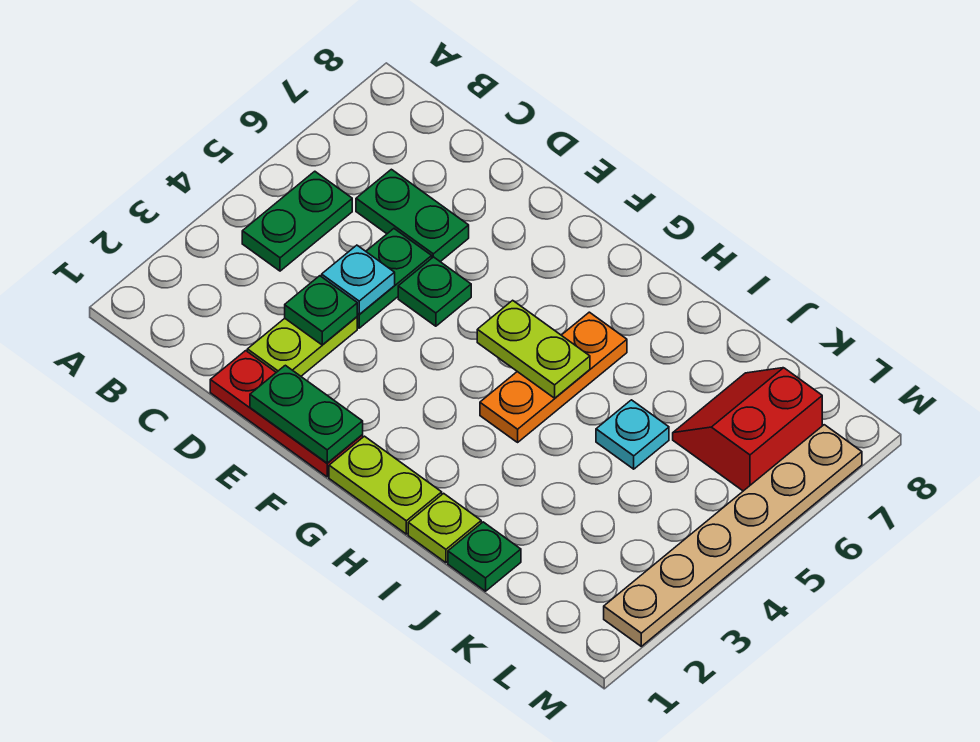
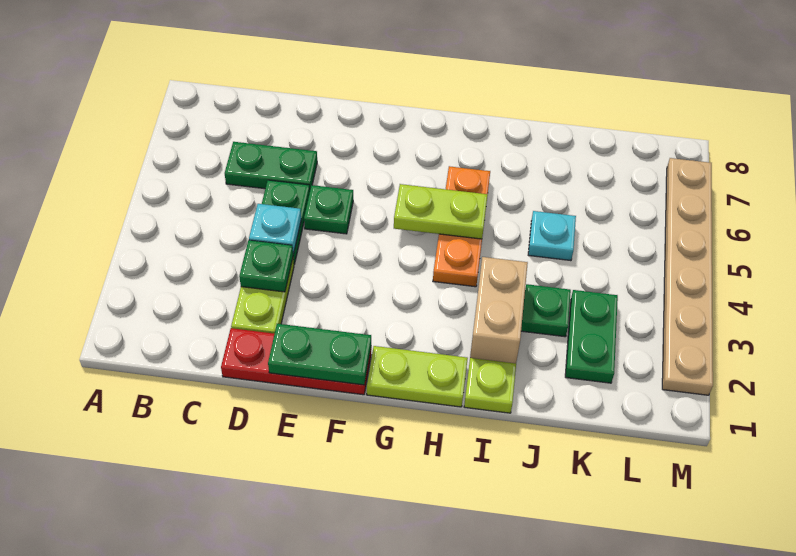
green plate B4:B5 level 1 -> green plate K2:K3 level 1
none -> tan brick I2:I3 level 1
green plate J1 level 1 -> green plate J3 level 1
red slope K6:L7 level 1 top L -> none

